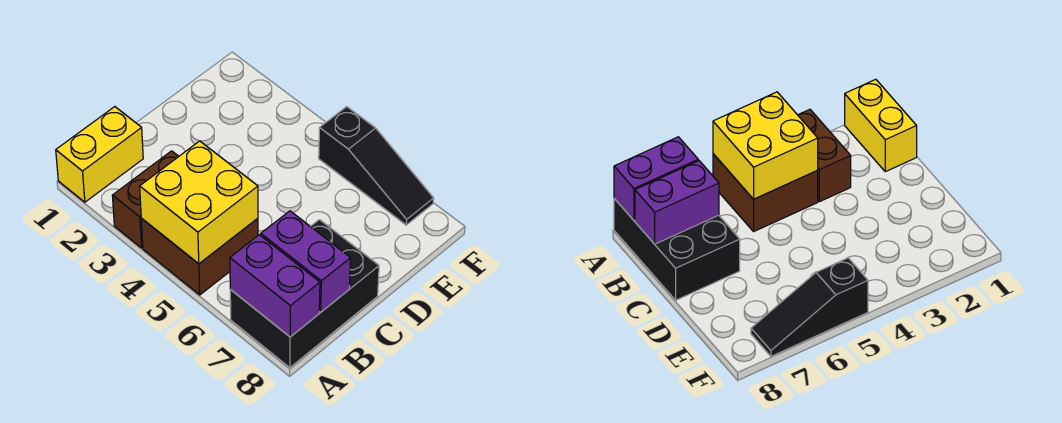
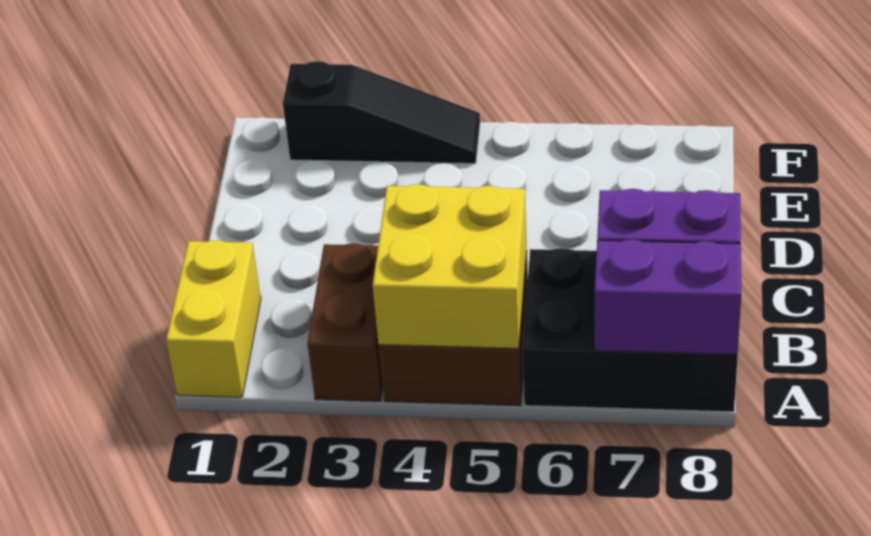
black brick A7:C8 level 1 -> black brick A6:B8 level 1
black slope F5:F7 level 1 top 5 -> black slope F2:F4 level 1 top 2

